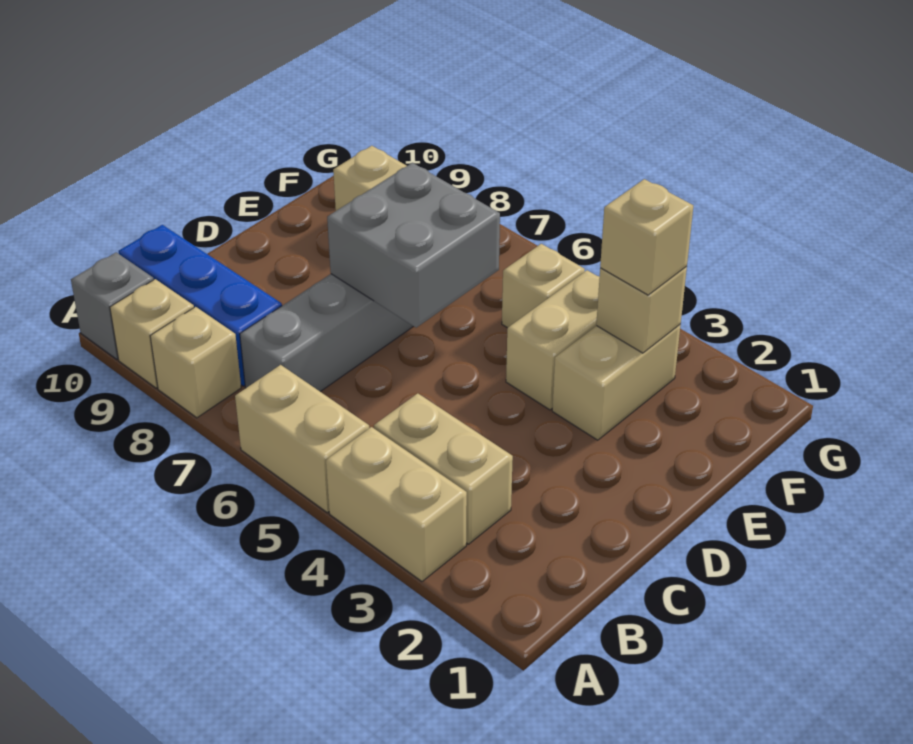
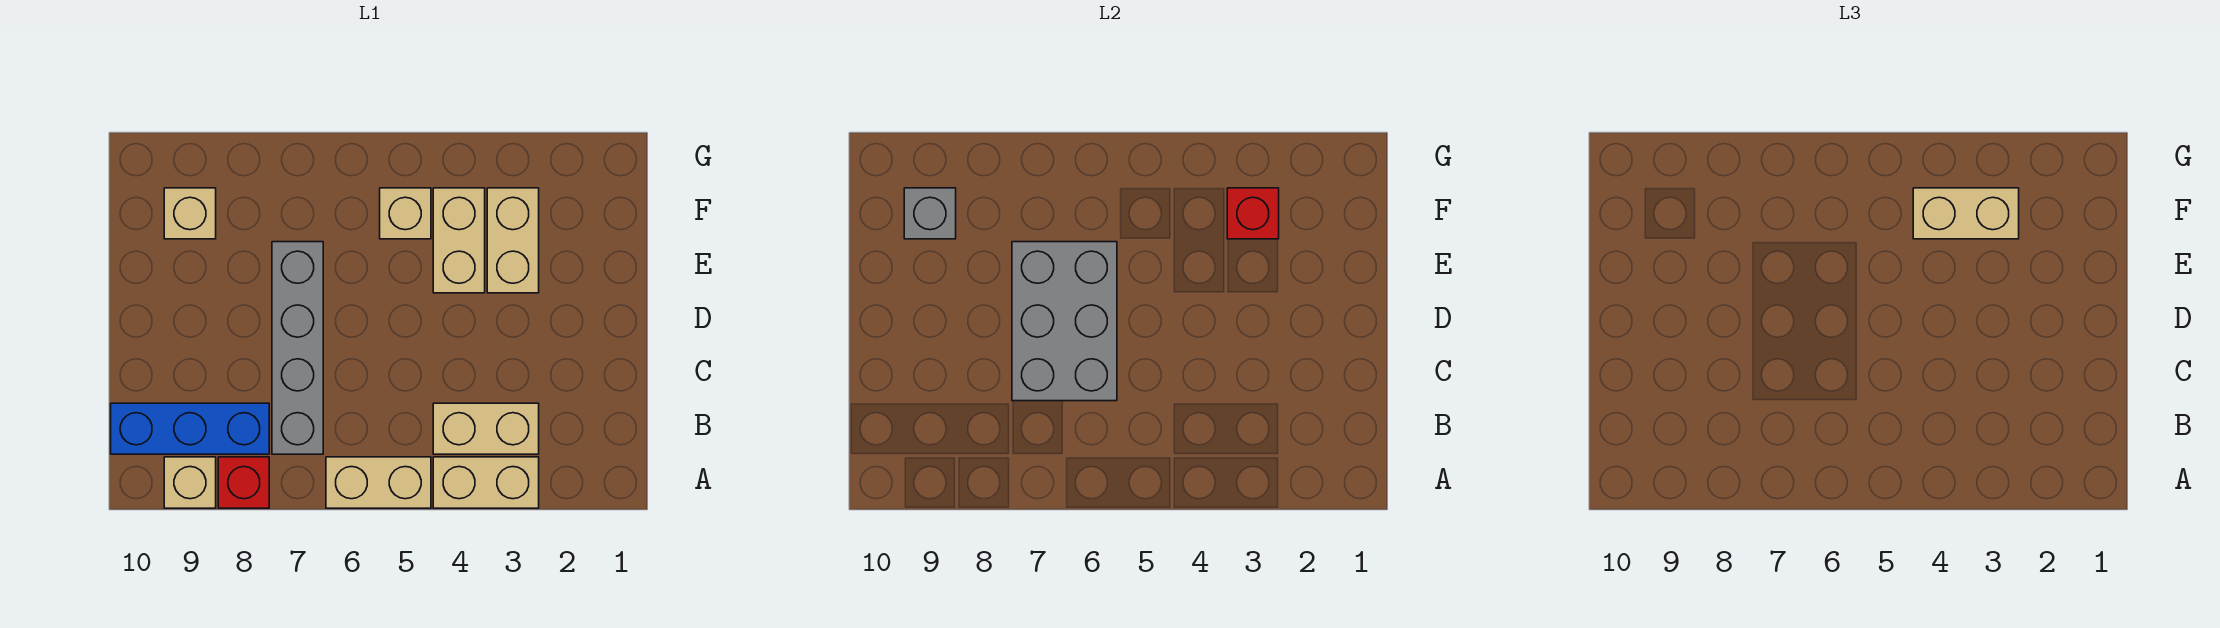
tan brick A8 level 1 -> red brick A8 level 1
grey brick A10 level 1 -> grey brick F9 level 2
grey brick D6:E7 level 2 -> grey brick C6:E7 level 2
tan brick F3 level 2 -> red brick F3 level 2
tan brick F3 level 3 -> tan brick F3:F4 level 3

